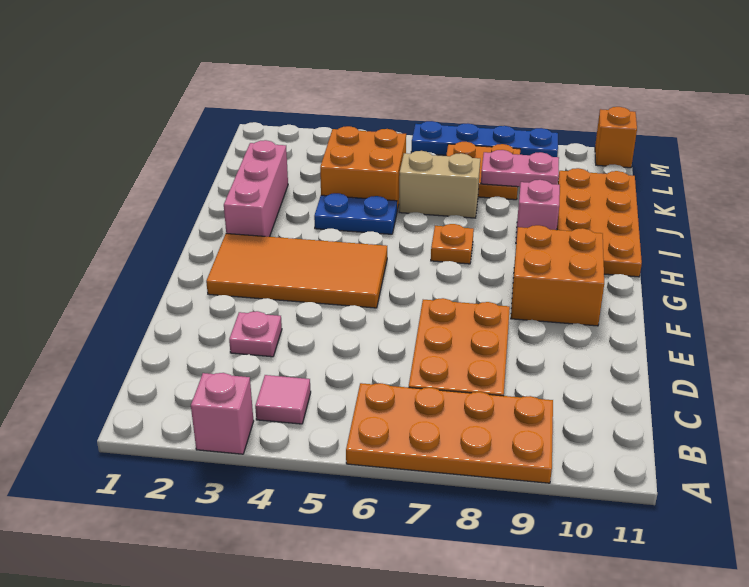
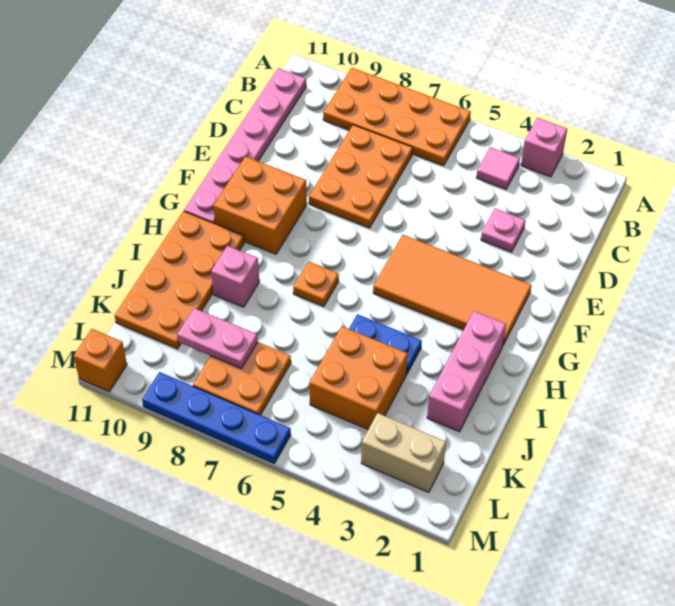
none -> pink plate B11:G11 level 1
tan brick J6:J7 level 1 -> tan brick L2:L3 level 1

